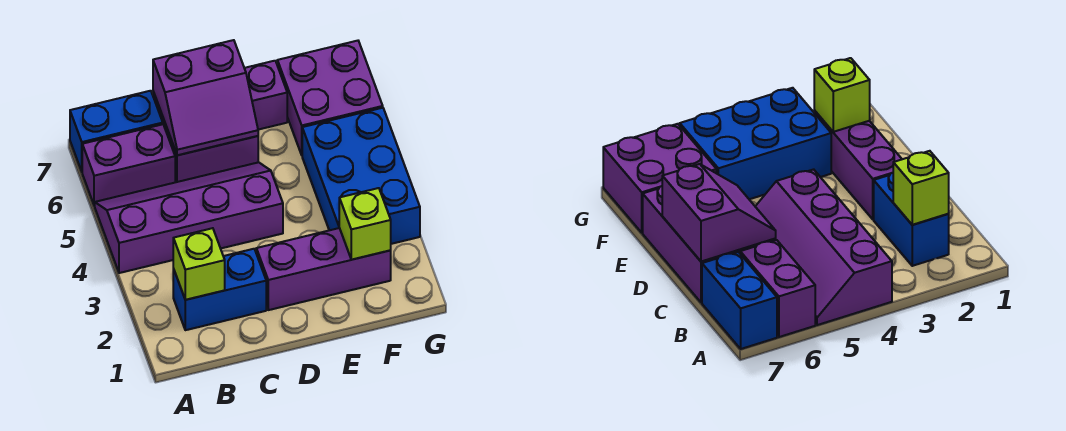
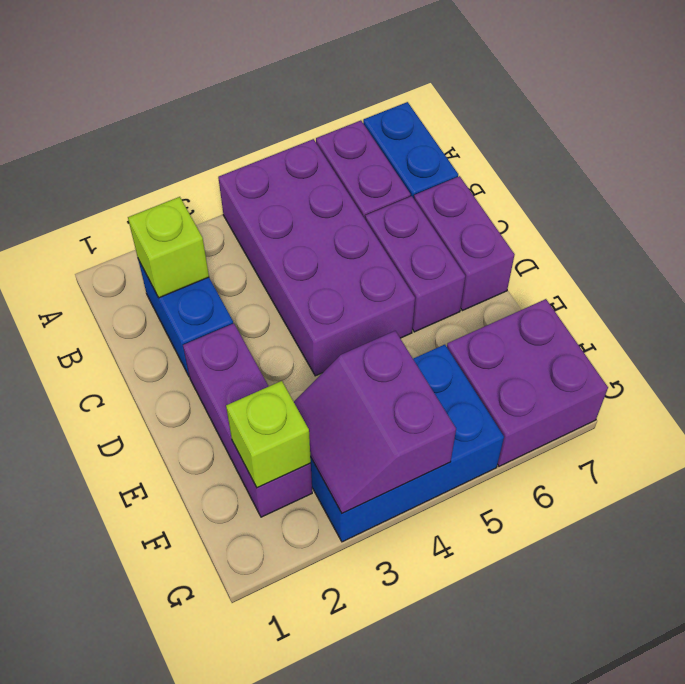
purple slope A4:D5 level 1 top 4 -> purple brick A4:D5 level 1
purple slope C6:D7 level 2 top 7 -> purple slope F3:G4 level 2 top 4
purple brick C7:E7 level 1 -> purple brick C7:D7 level 1

